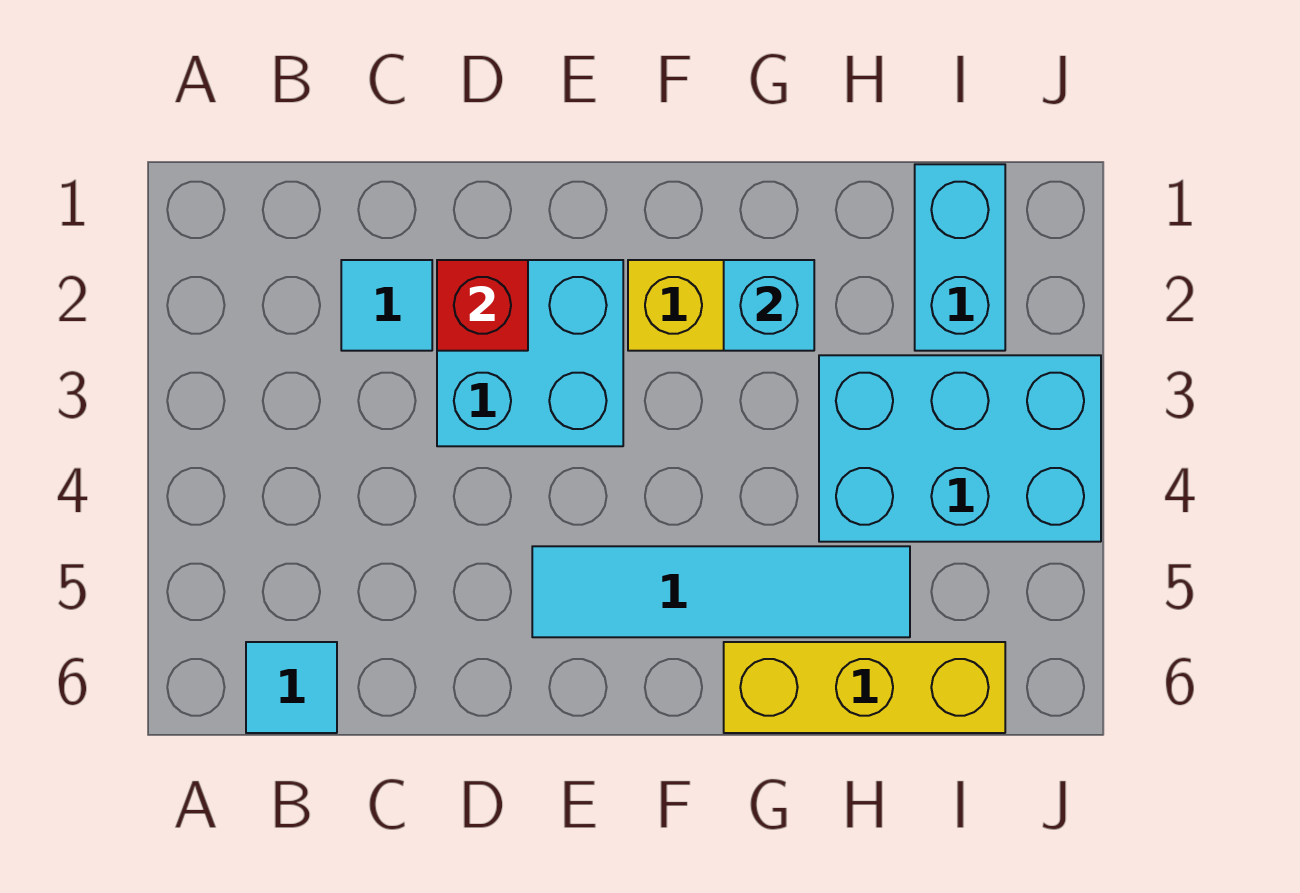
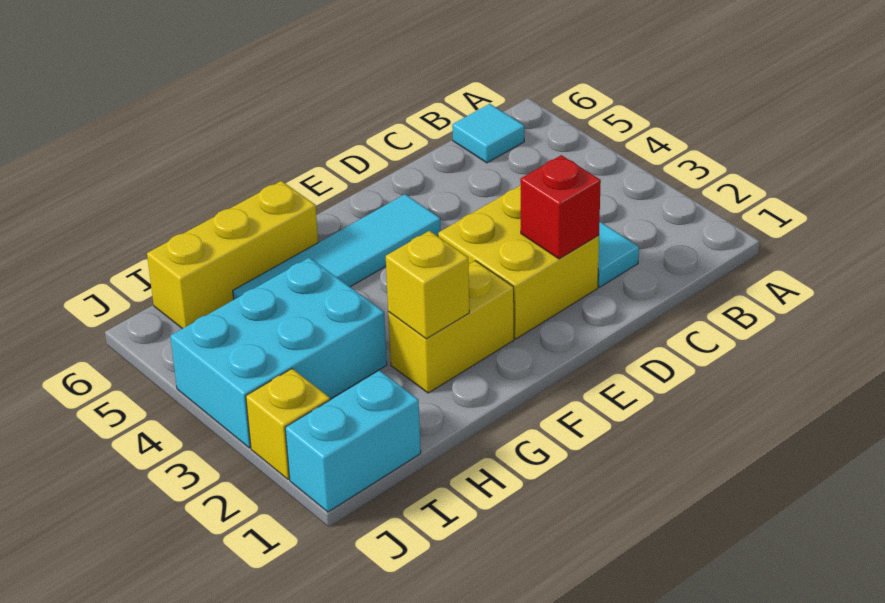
cyan brick D2:E3 level 1 -> yellow brick D2:E3 level 1
cyan brick G2 level 2 -> yellow brick G2 level 2
cyan brick I1:I2 level 1 -> cyan brick I1:J1 level 1
none -> yellow brick J2 level 1

